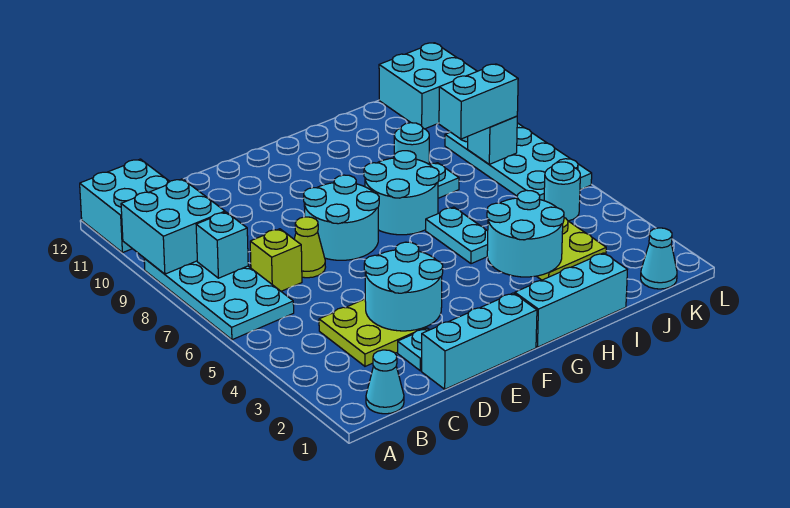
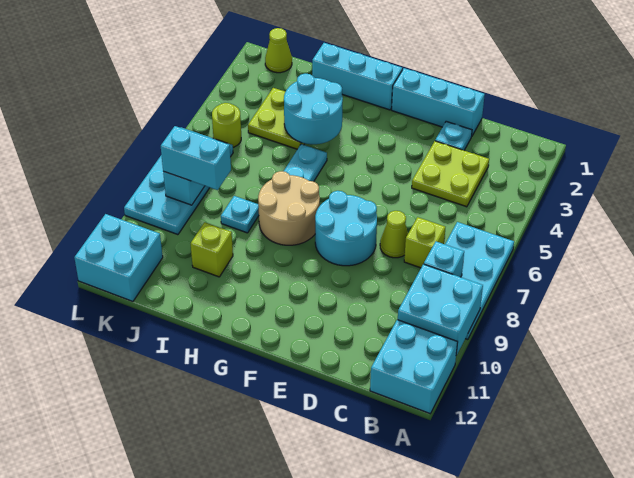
cyan cone B1 level 1 -> none
cyan round brick D3:E4 level 2 -> none
cyan round brick G7:H8 level 1 -> tan round brick G7:H8 level 1
cyan round brick I9 level 1 -> none
none -> lime brick I10 level 1
cyan cone K1 level 1 -> lime cone K1 level 1
cyan round brick K5 level 1 -> lime round brick K5 level 1

